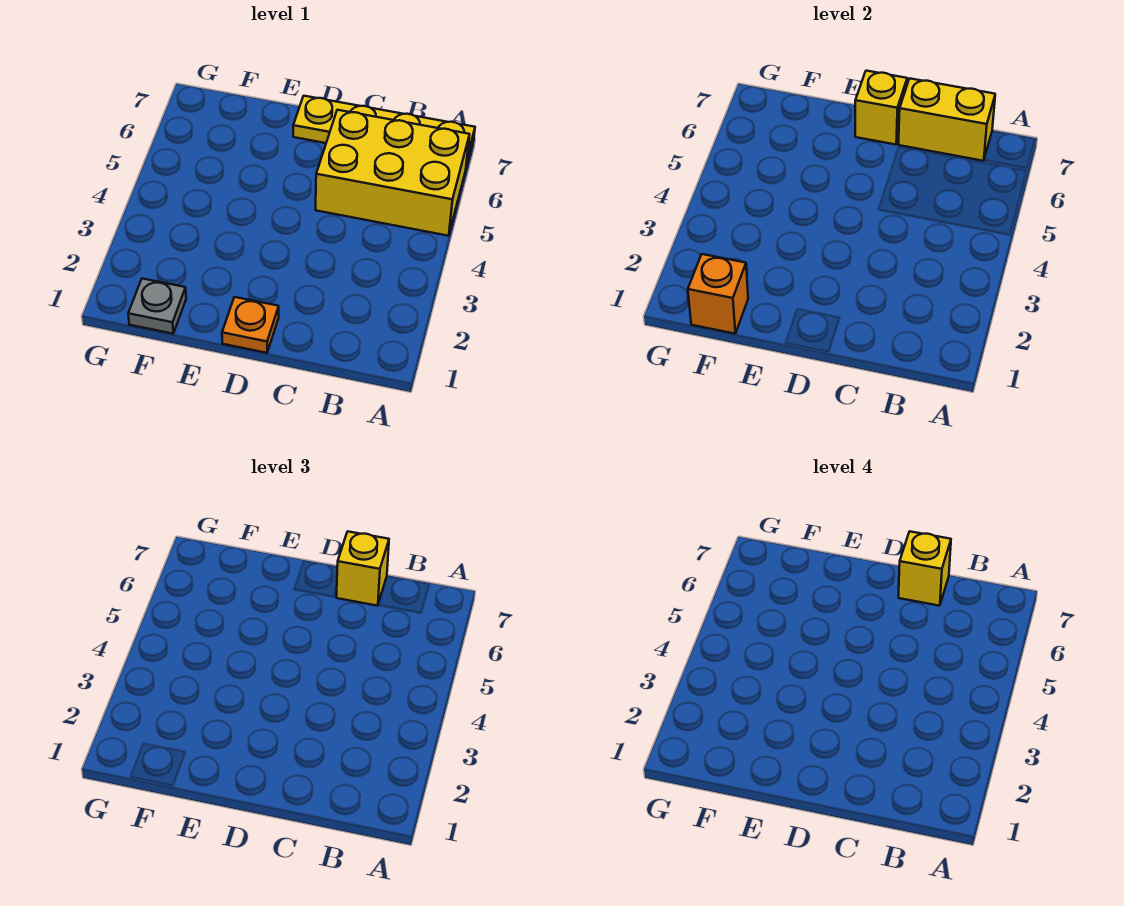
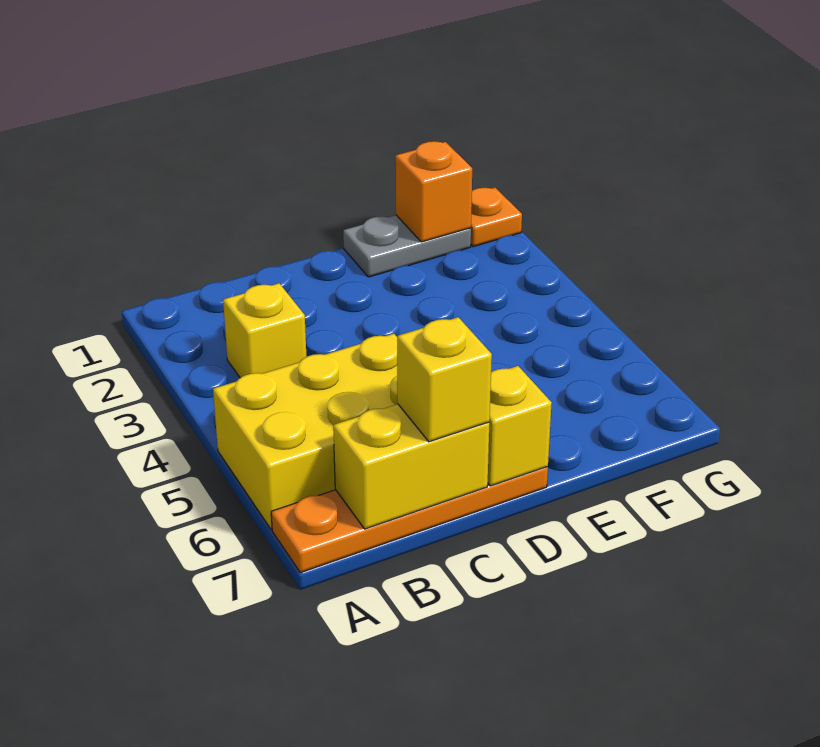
yellow plate A7:D7 level 1 -> orange plate A7:D7 level 1
yellow brick C7 level 4 -> yellow brick B3 level 1
orange plate D1 level 1 -> orange plate G1 level 1
grey plate F1 level 1 -> grey plate E1:F1 level 1

